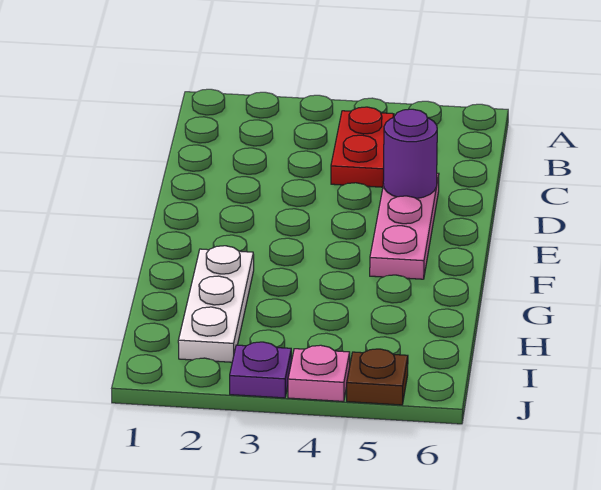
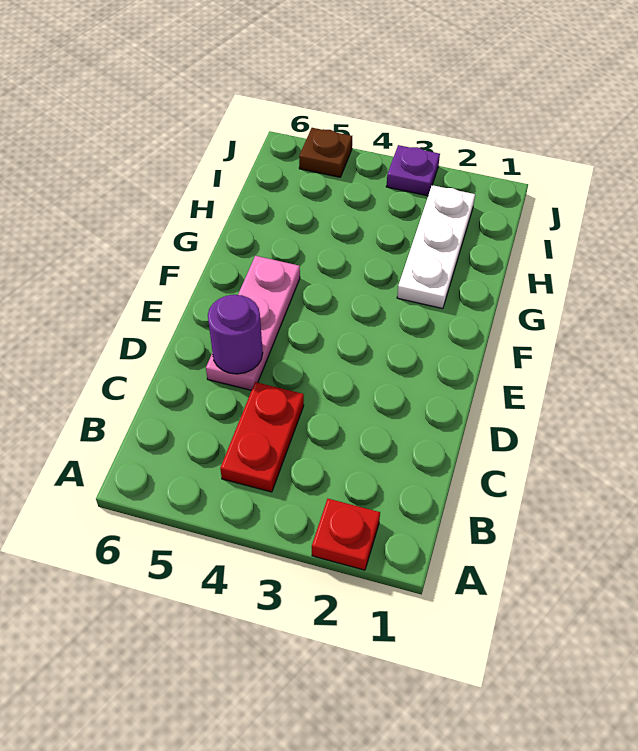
none -> red plate A2 level 1
pink plate J4 level 1 -> none

